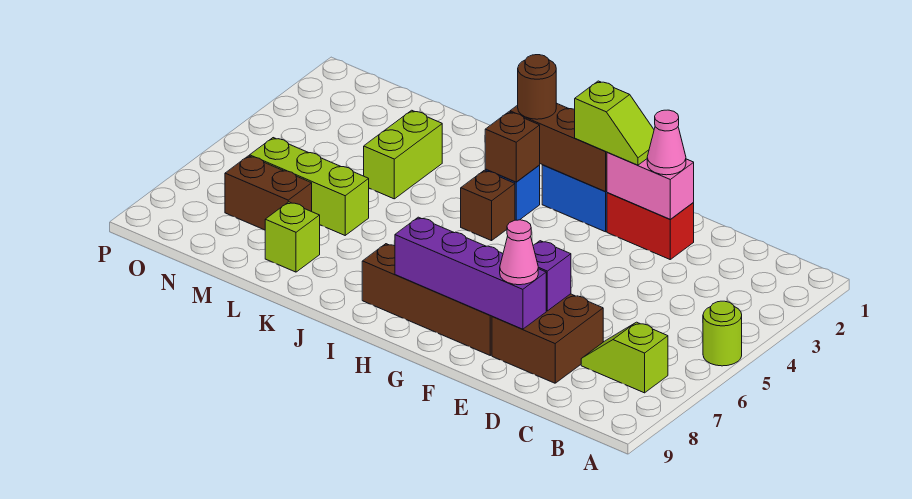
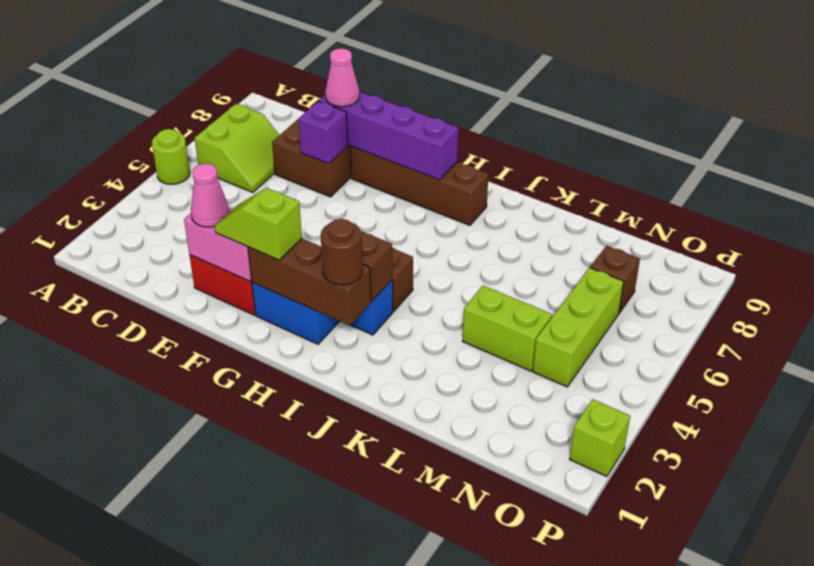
lime slope B7:C7 level 1 top B -> lime slope B6:C7 level 1 top B
lime brick L3:L4 level 1 -> lime brick L4:M4 level 1
lime brick L6:N6 level 1 -> lime brick N4:N6 level 1
lime brick L8 level 1 -> lime brick P2 level 1
brown brick M7:N7 level 1 -> brown brick N7 level 1

